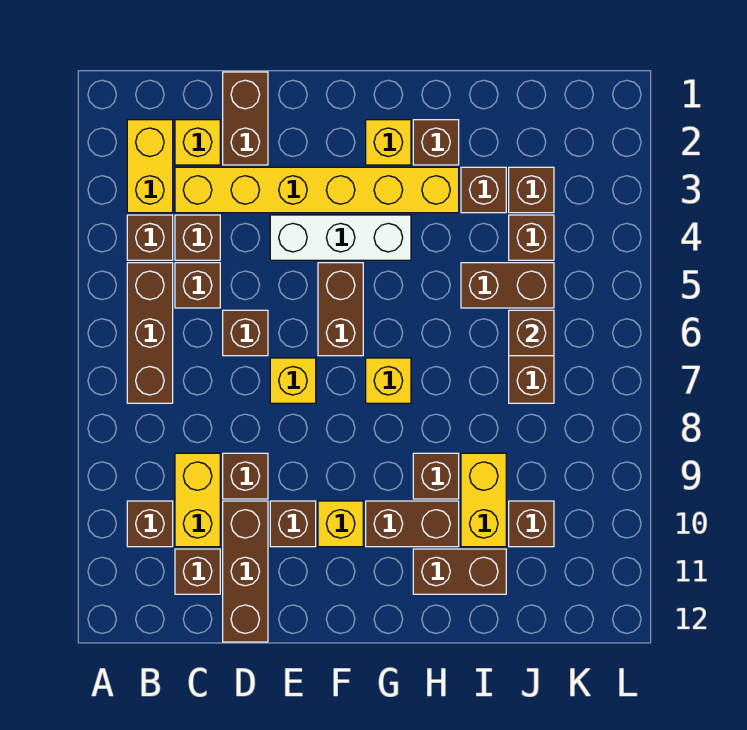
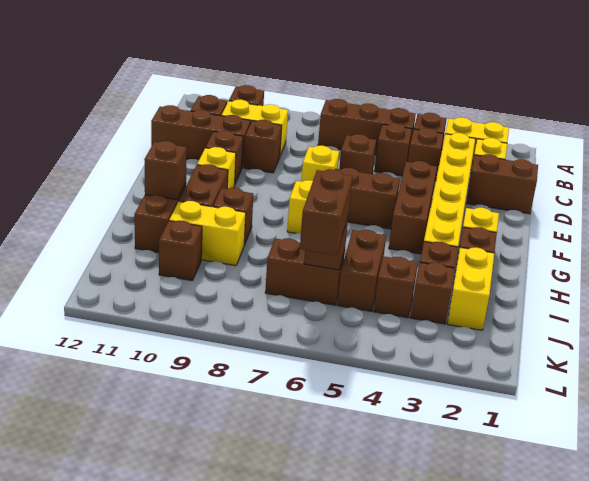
white brick E4:G4 level 1 -> brown brick E4:G4 level 1
none -> brown brick H11 level 2
none -> yellow brick I2:J2 level 1
none -> brown brick J6:K6 level 3

